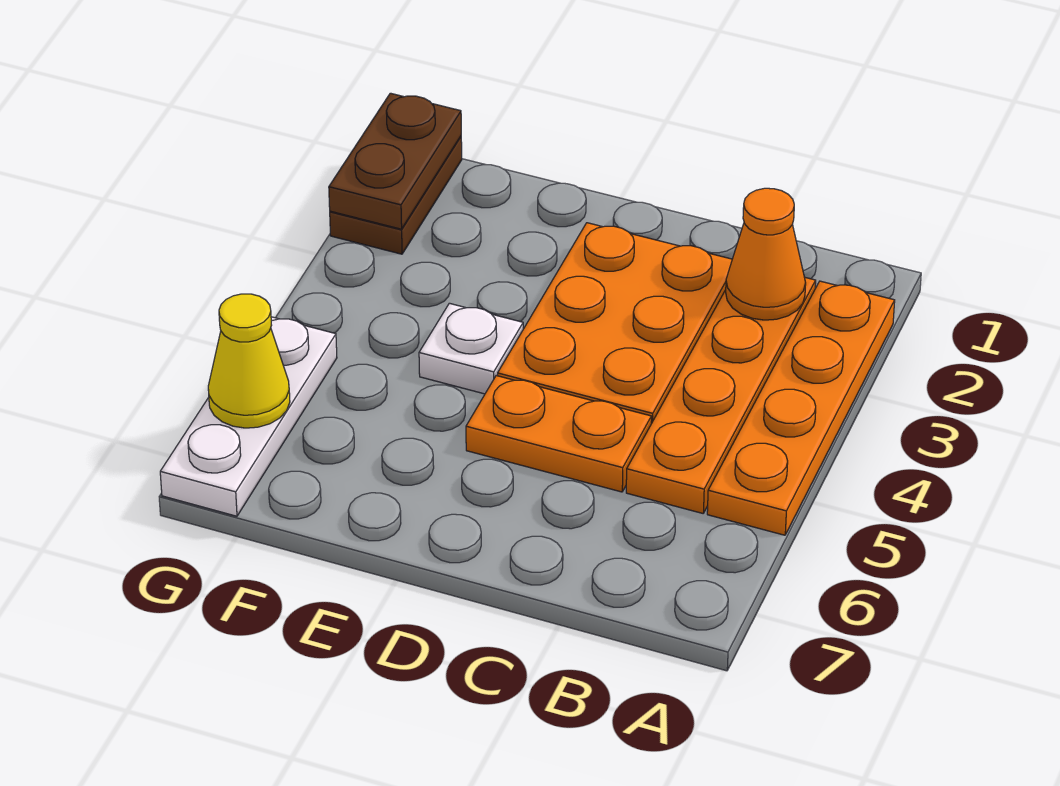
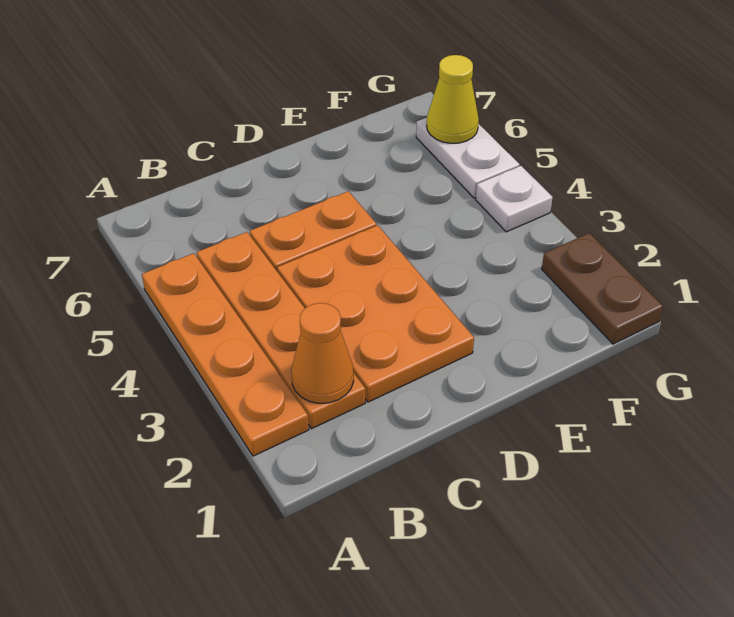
white plate E4 level 1 -> white plate G4 level 1
brown plate G1:G2 level 2 -> none
white plate G5:G7 level 1 -> white plate G5:G6 level 1

